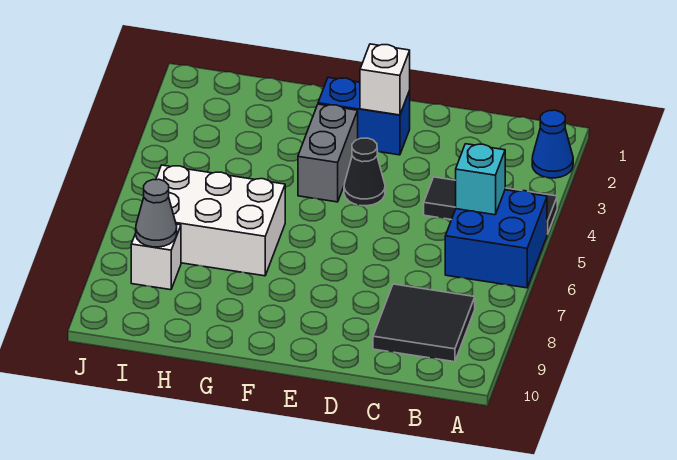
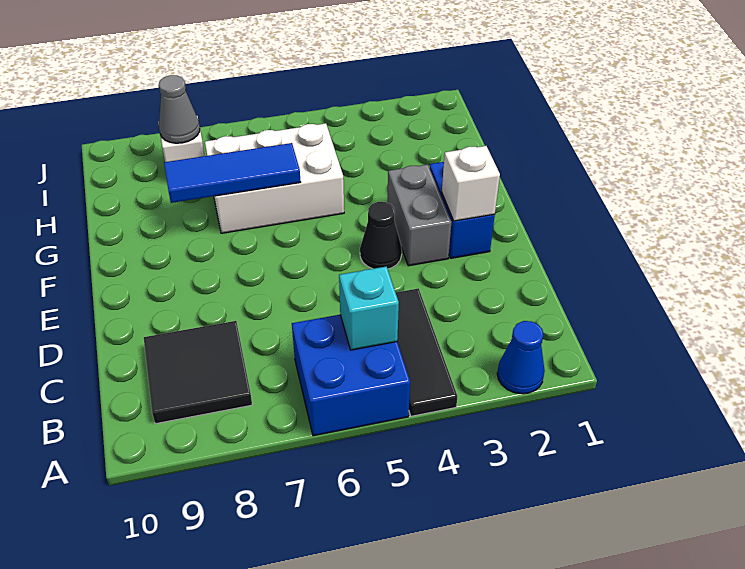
grey brick F3:F4 level 1 -> grey brick E3:F3 level 1
white brick G6:I7 level 1 -> white brick G5:H7 level 1
none -> blue tile G6:G8 level 2

